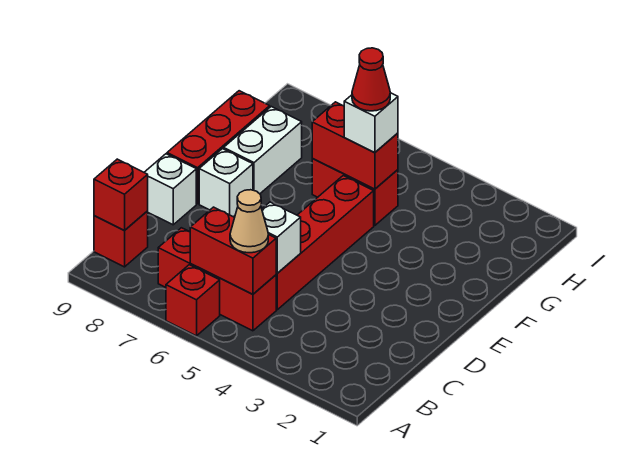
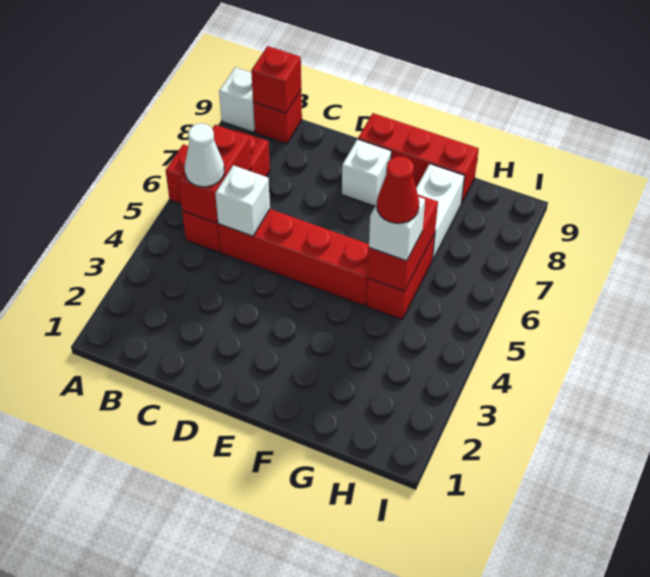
tan cone B5 level 3 -> white cone B5 level 3
white brick D9 level 1 -> white brick A9 level 1
white brick F8:G8 level 1 -> white brick G7:G8 level 1

